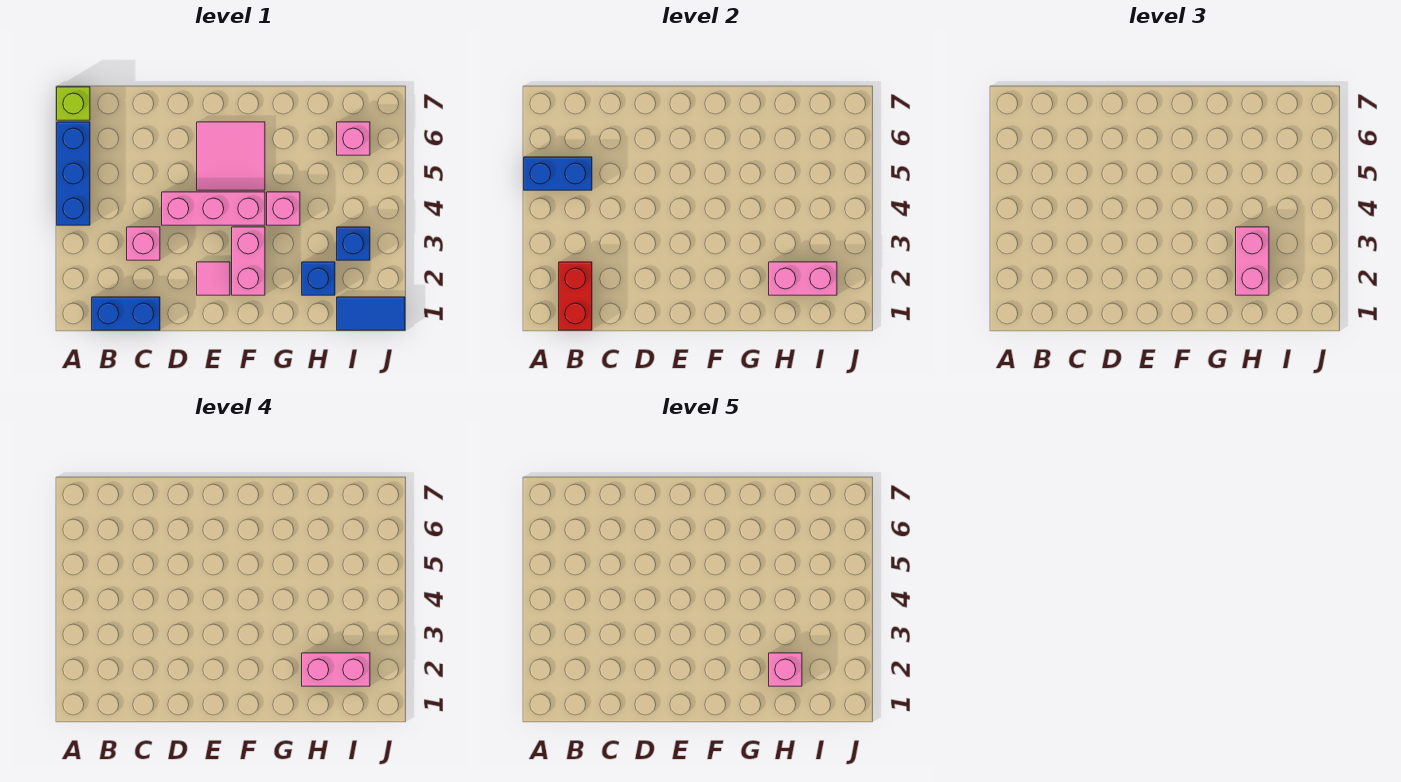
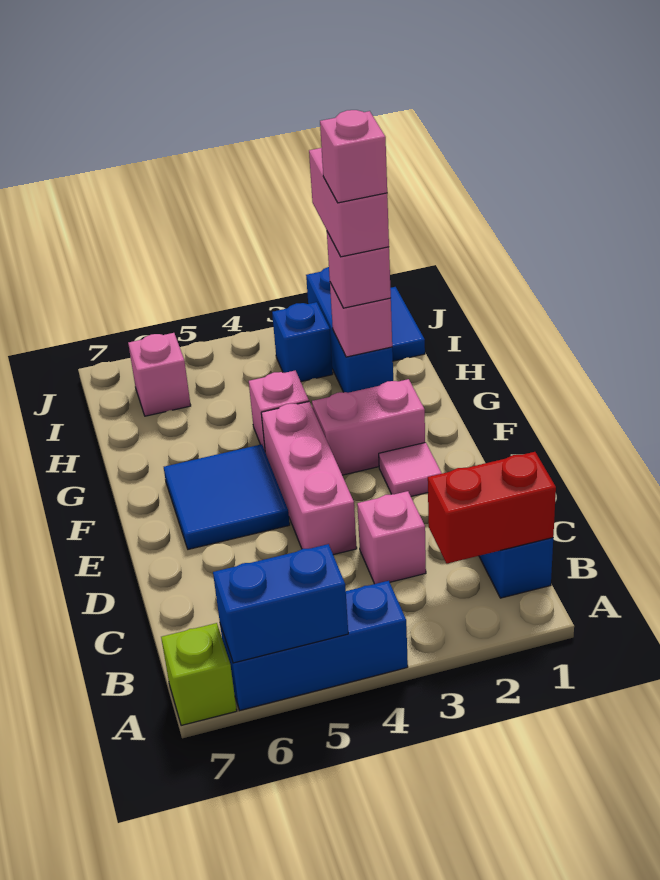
blue brick A5:B5 level 2 -> blue brick A5:A6 level 2
pink tile E5:F6 level 1 -> blue tile E5:F6 level 1
blue brick H2 level 1 -> blue brick H2:J2 level 1
pink brick H2:I2 level 2 -> pink brick H2 level 2
pink brick H2:H3 level 3 -> pink brick H2 level 3

